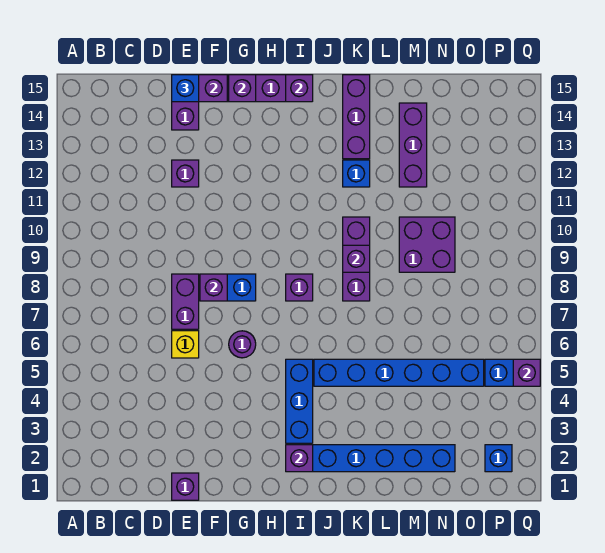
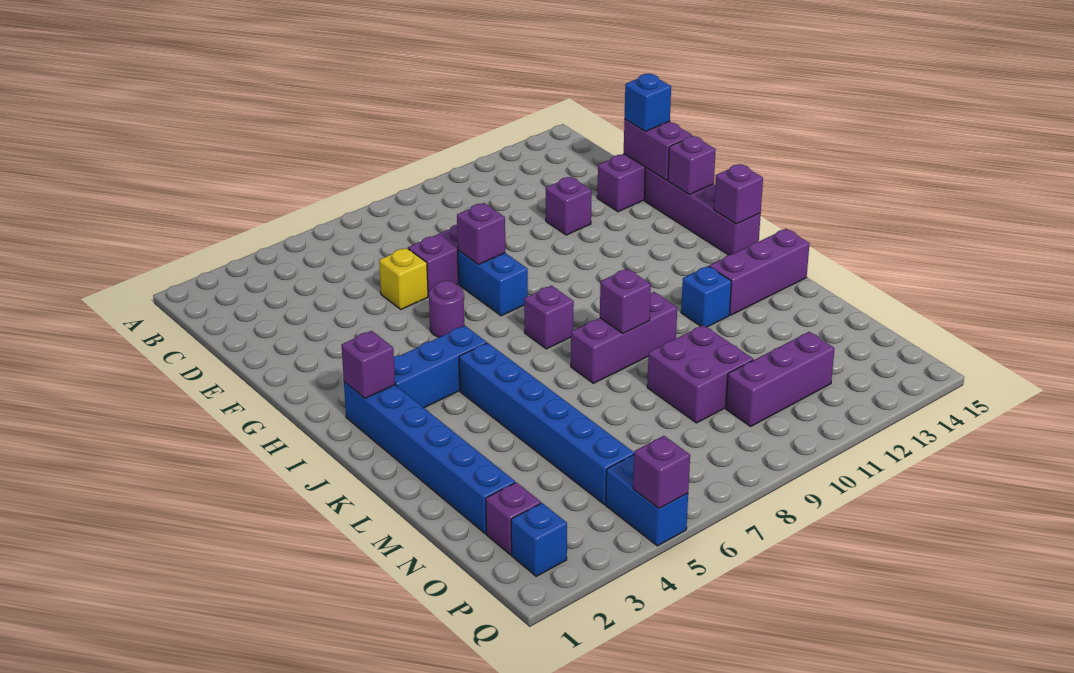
purple brick E1 level 1 -> purple brick O2 level 1
purple brick M12:M14 level 1 -> purple brick O10:O12 level 1

